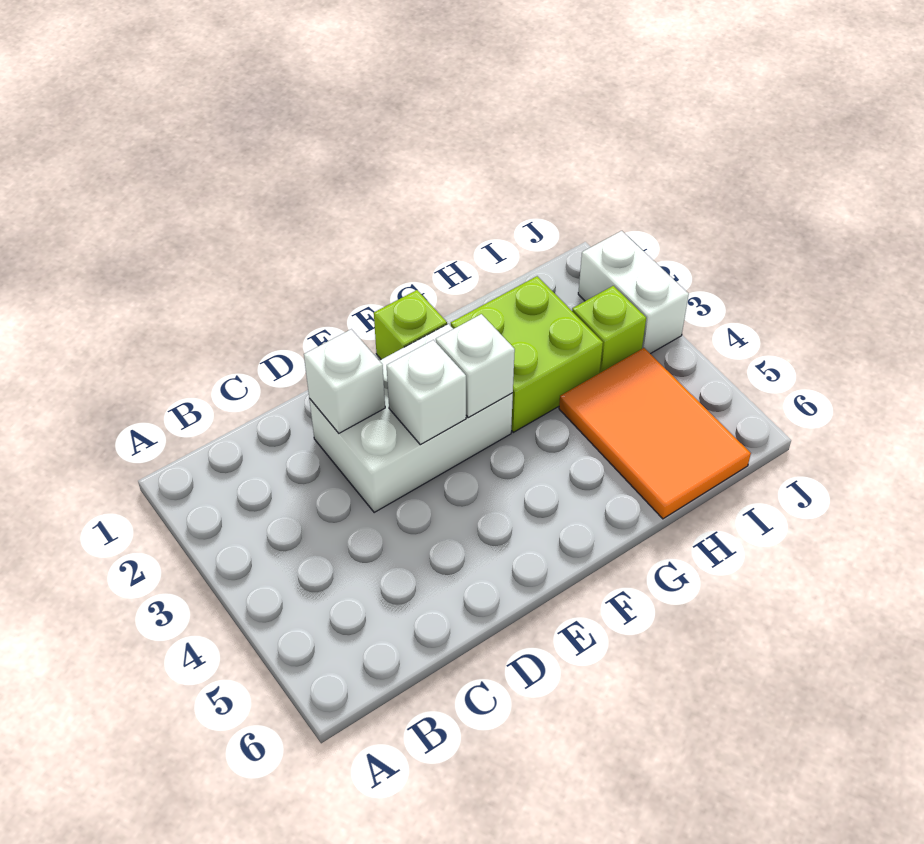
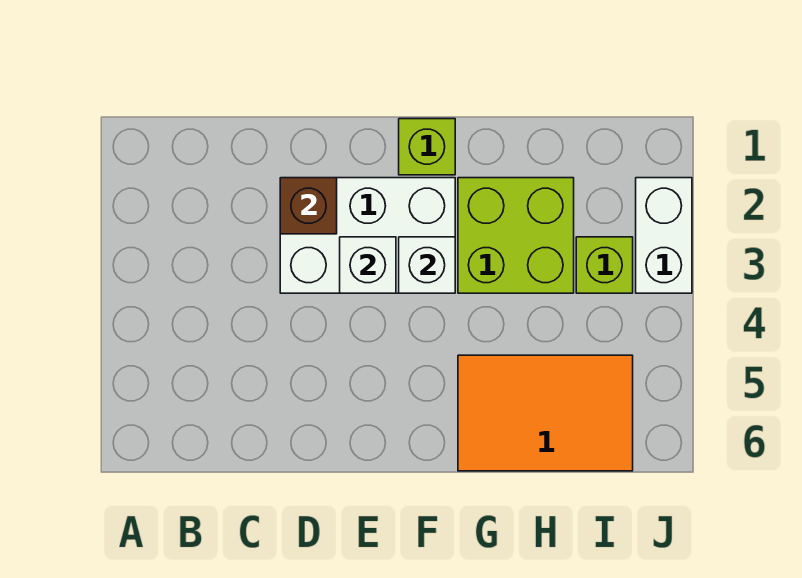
white brick D2 level 2 -> brown brick D2 level 2
orange tile H4:I6 level 1 -> orange tile G5:I6 level 1

